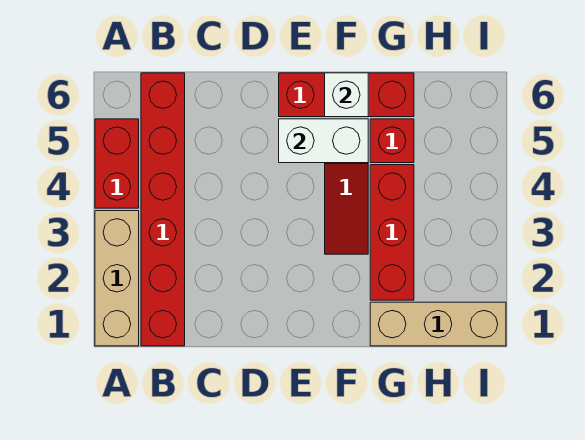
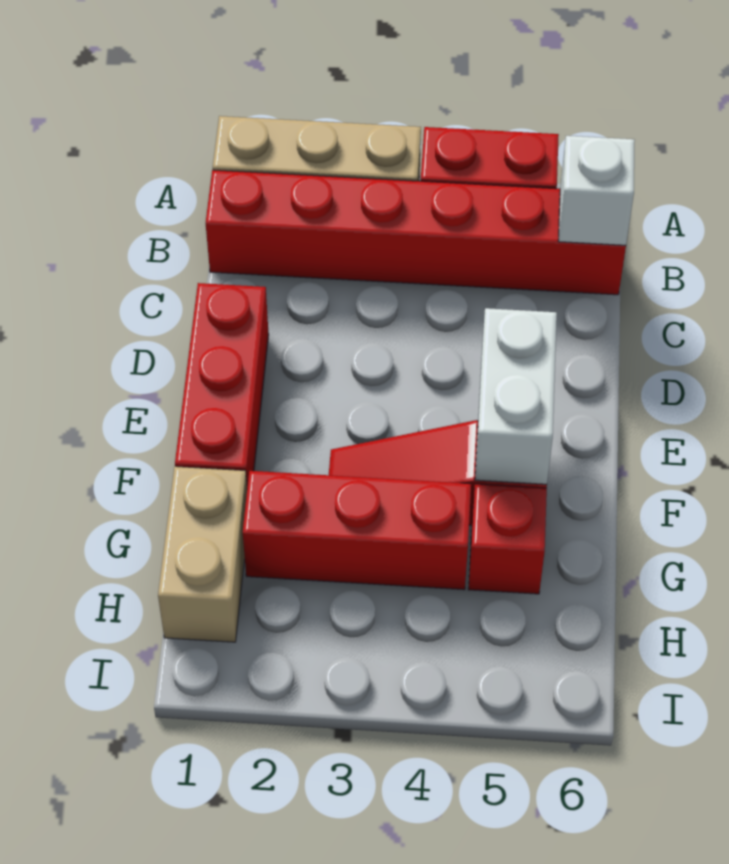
red brick E6:G6 level 1 -> red brick D1:F1 level 1
white brick F6 level 2 -> white brick B6 level 2
tan brick G1:I1 level 1 -> tan brick G1:H1 level 1

